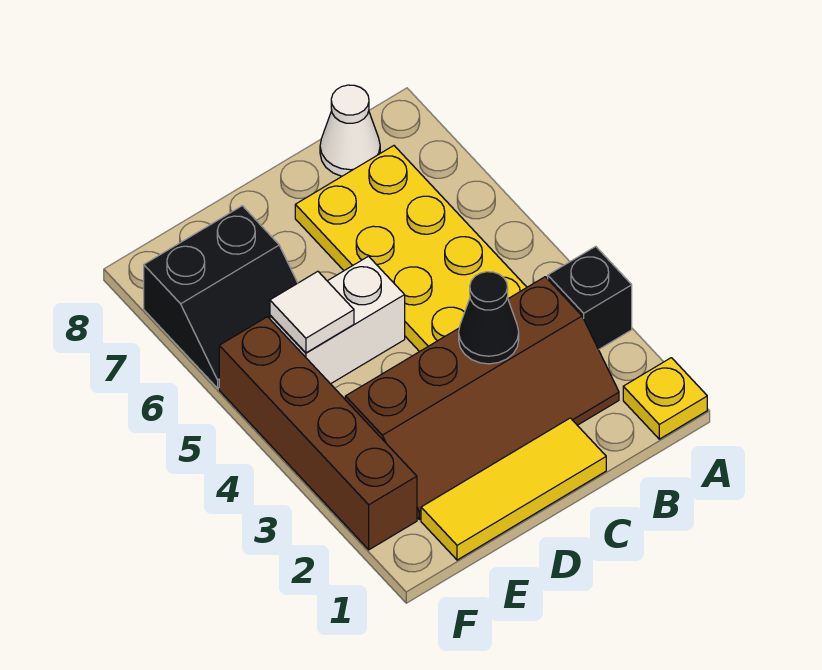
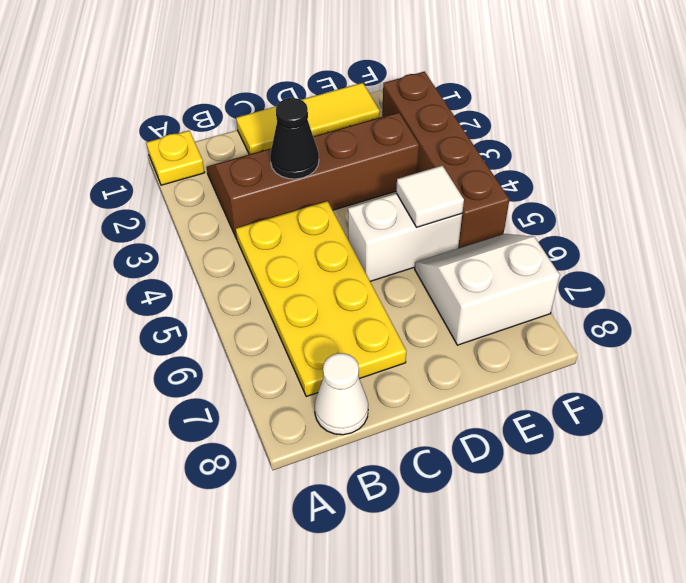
black brick A3 level 1 -> none
black slope E6:F7 level 1 top 7 -> white slope E6:F7 level 1 top 7

